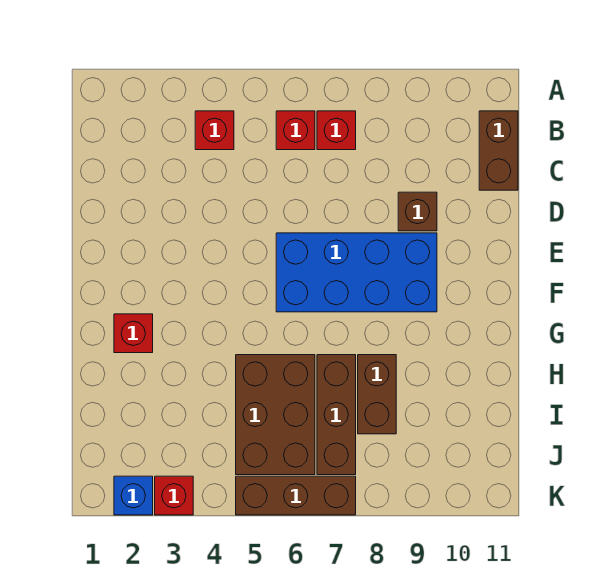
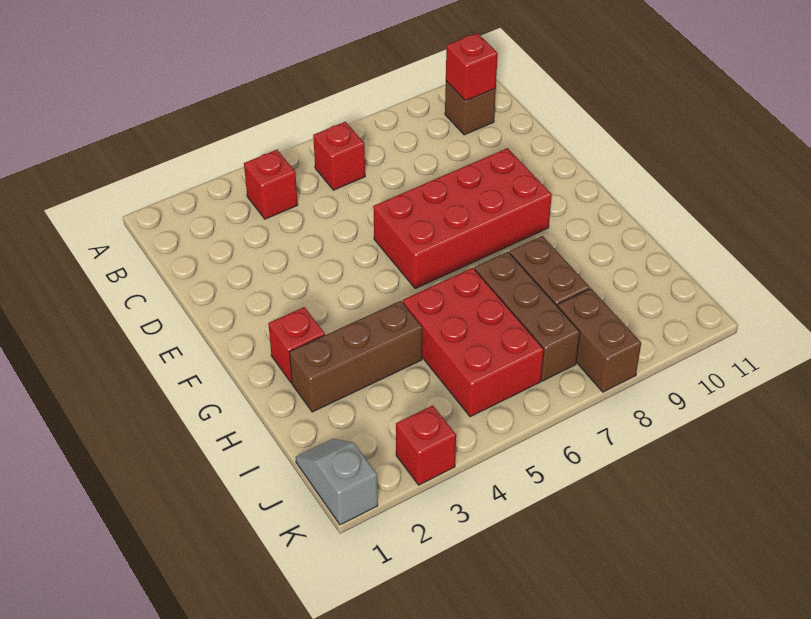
red brick B7 level 1 -> red brick B10 level 2
brown brick B11:C11 level 1 -> brown brick J8:K8 level 1
brown brick D9 level 1 -> brown brick B10 level 1
blue brick E6:F9 level 1 -> red brick E6:F9 level 1
brown brick H5:J6 level 1 -> red brick H5:J6 level 1
none -> grey slope J1:K1 level 1 top K
blue brick K2 level 1 -> none
brown brick K5:K7 level 1 -> brown brick H2:H4 level 1

